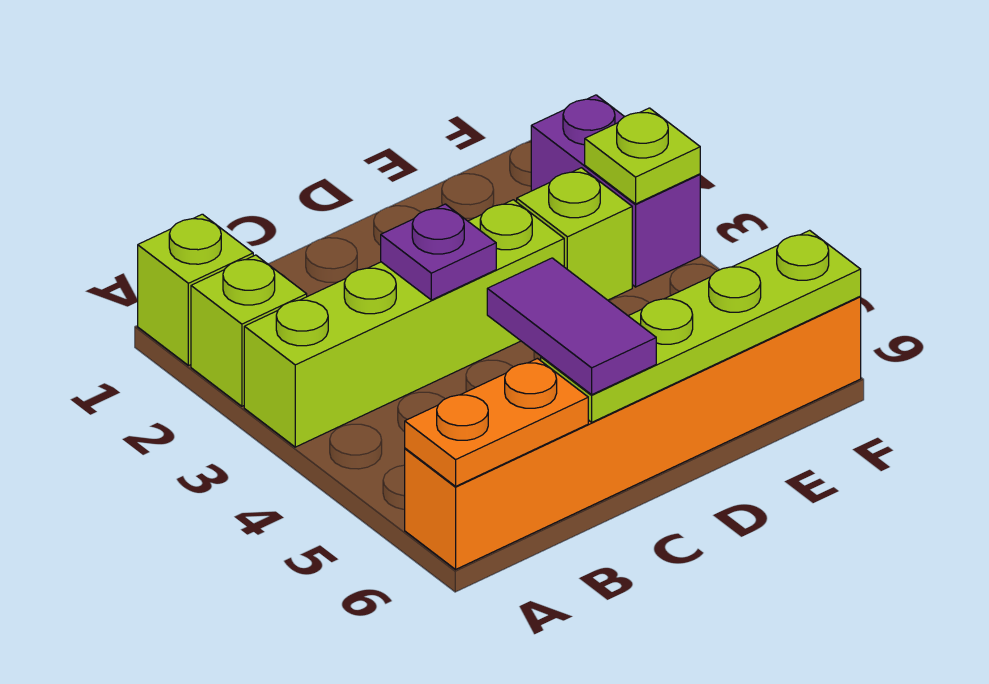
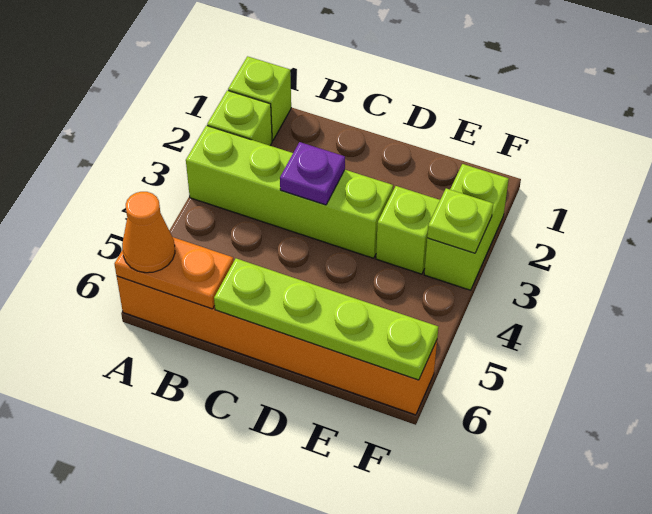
none -> orange cone A6 level 3
purple tile C5:C6 level 3 -> none
purple brick F2:F3 level 1 -> lime brick F2:F3 level 1

